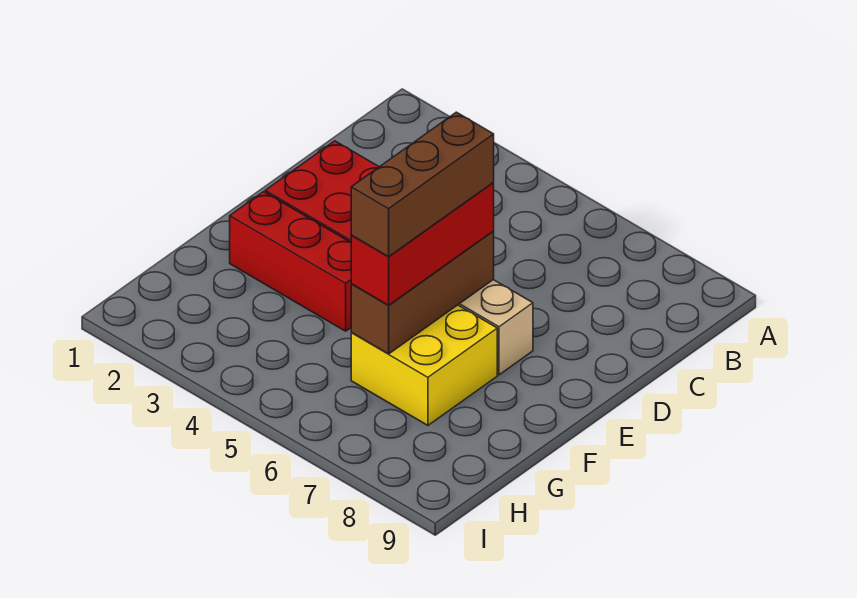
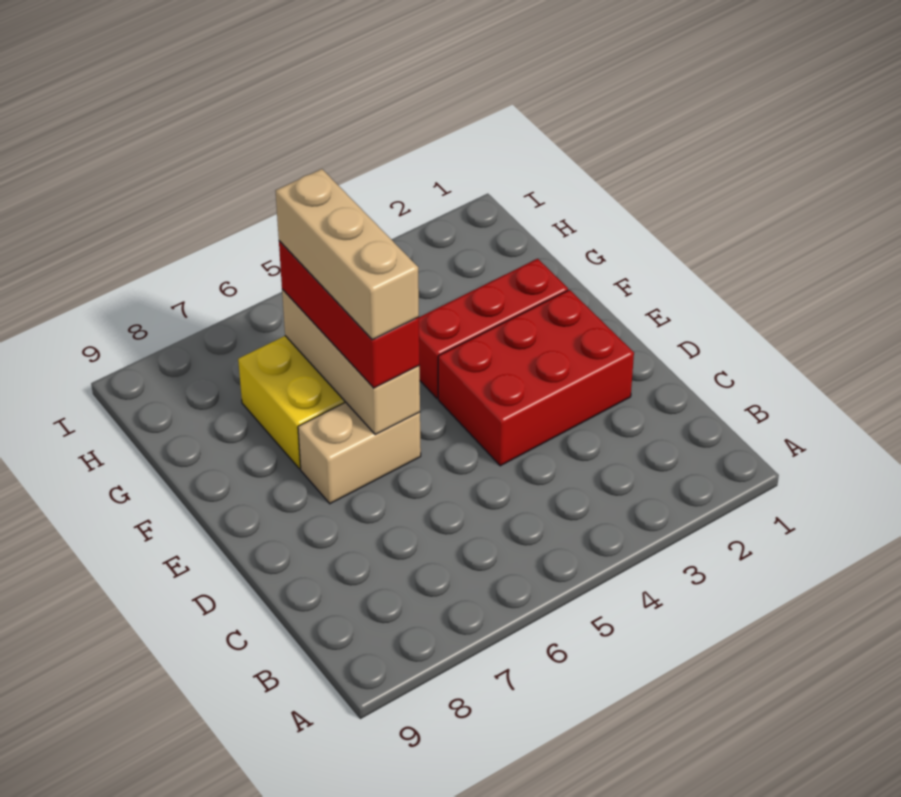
brown brick E6:G6 level 2 -> tan brick E6:G6 level 2
brown brick E6:G6 level 4 -> tan brick E6:G6 level 4

